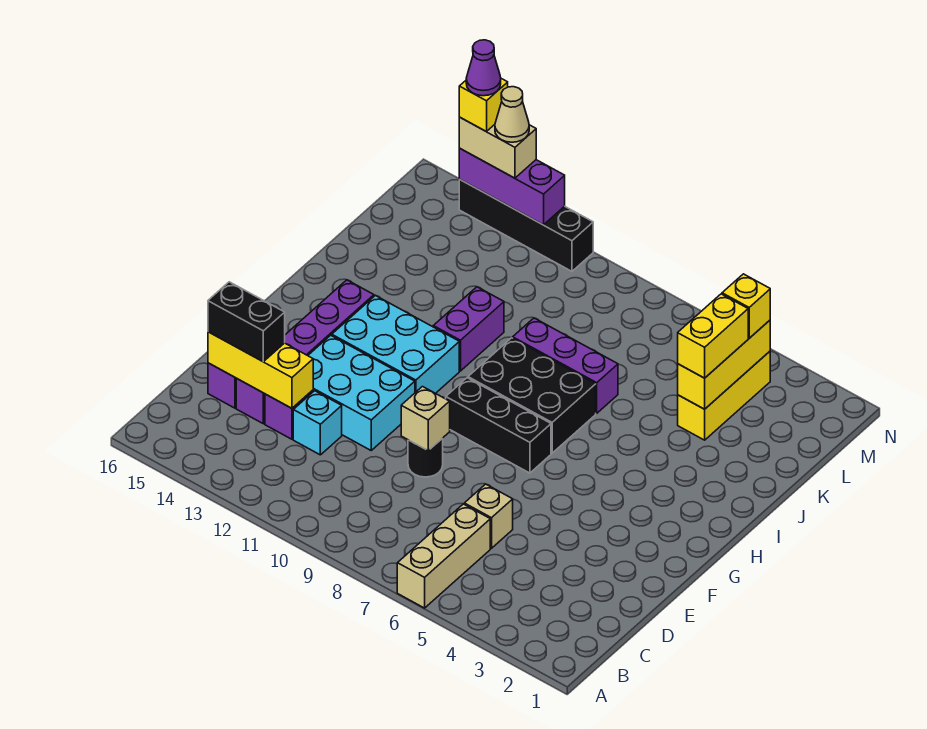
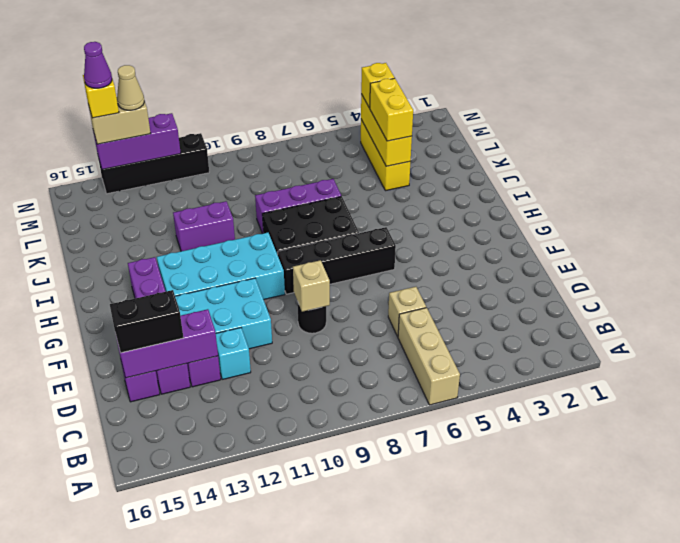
yellow brick D13:D15 level 2 -> purple brick D13:D15 level 2
black brick G7:G9 level 1 -> black brick G6:G9 level 1
cyan brick G11:H13 level 1 -> cyan brick G10:H13 level 1
purple brick I11:J11 level 1 -> purple brick J11:J12 level 1

